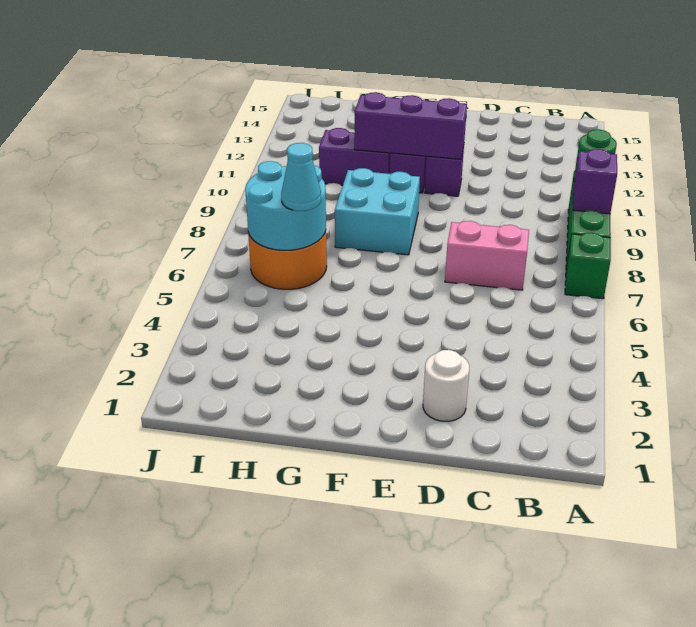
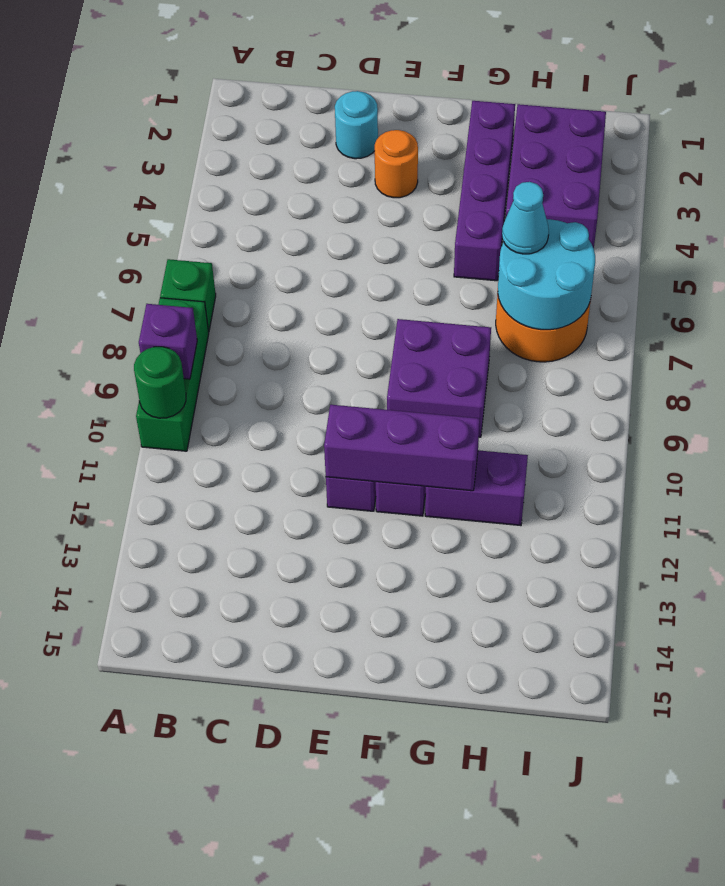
pink brick C7:D7 level 1 -> none
white round brick D2 level 1 -> cyan round brick D2 level 1
none -> orange round brick E3 level 1
cyan brick F8:G9 level 1 -> purple brick F8:G9 level 1
none -> purple brick G2:G5 level 1
none -> purple brick H2:I4 level 1

